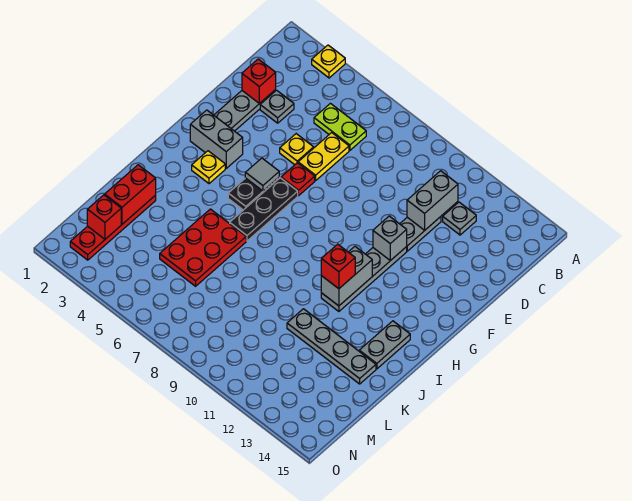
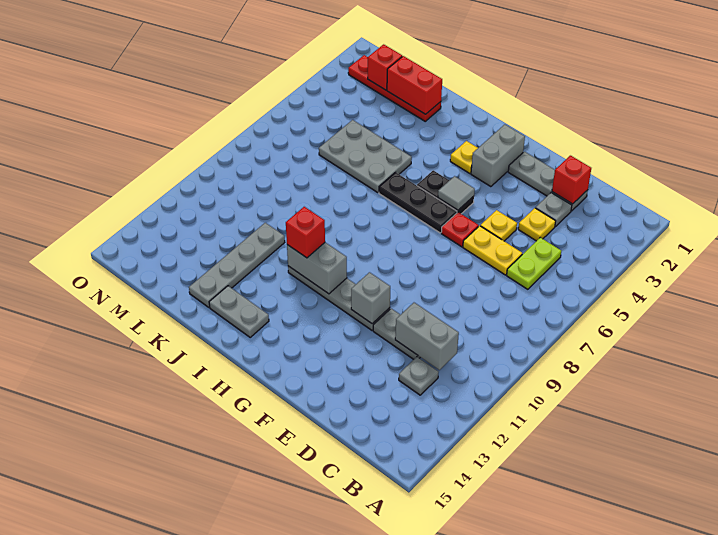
yellow plate A3 level 1 -> yellow plate D4 level 1
red plate J5:L6 level 1 -> grey plate J5:L6 level 1

